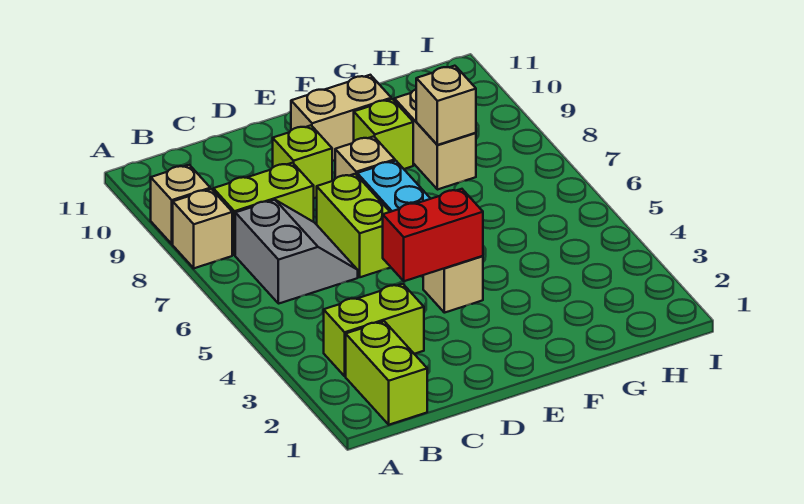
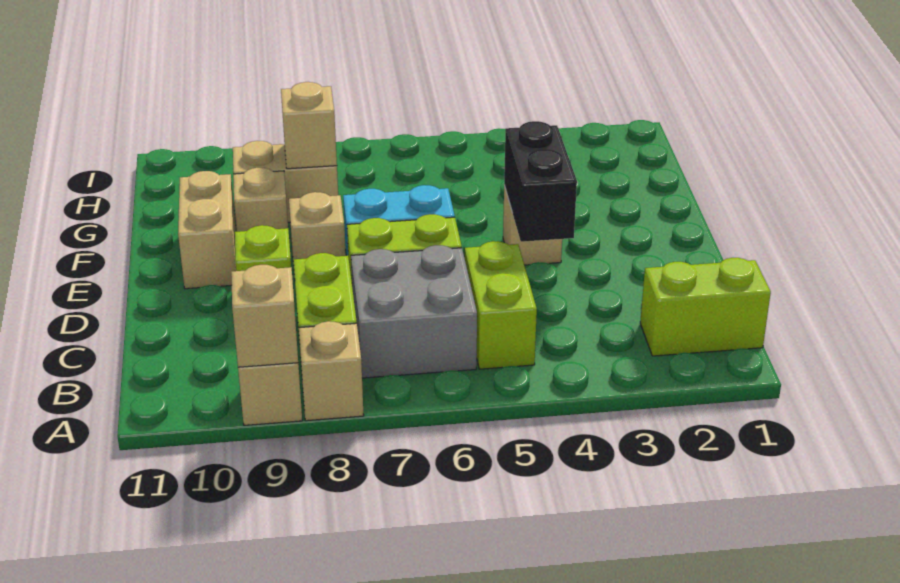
none -> tan brick A9 level 2
lime brick B3:C3 level 1 -> lime brick B5:C5 level 1
grey slope B6:C7 level 1 top B -> grey brick B6:C7 level 1
red brick D4:E4 level 2 -> black brick D4:E4 level 2
lime brick F9 level 1 -> tan brick F9 level 1

